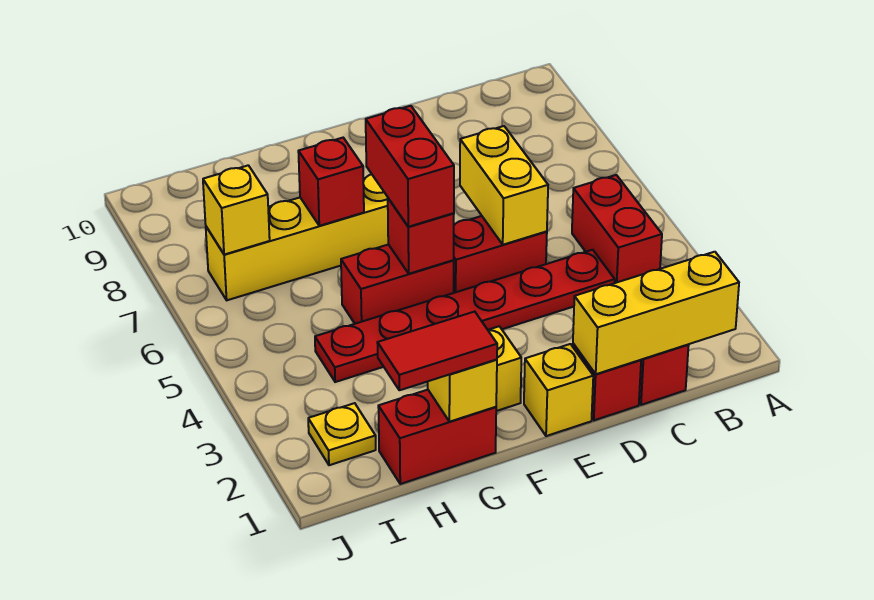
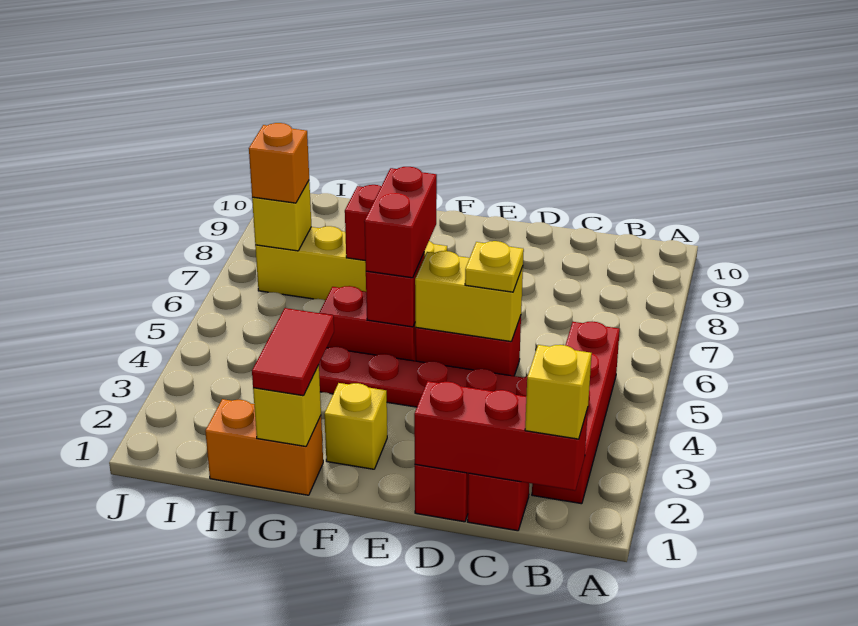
yellow brick B1:D1 level 2 -> red brick B1:D1 level 2
red brick B4:B5 level 1 -> red brick B2:B5 level 1
yellow brick D5:D6 level 2 -> yellow brick D5:E5 level 2
yellow brick E1 level 1 -> yellow brick B1 level 3
red brick G1:H1 level 1 -> orange brick G1:H1 level 1
red tile G1:H1 level 3 -> red tile G1:G2 level 3
yellow plate I2 level 1 -> yellow plate D5 level 3
none -> orange brick I7 level 3

